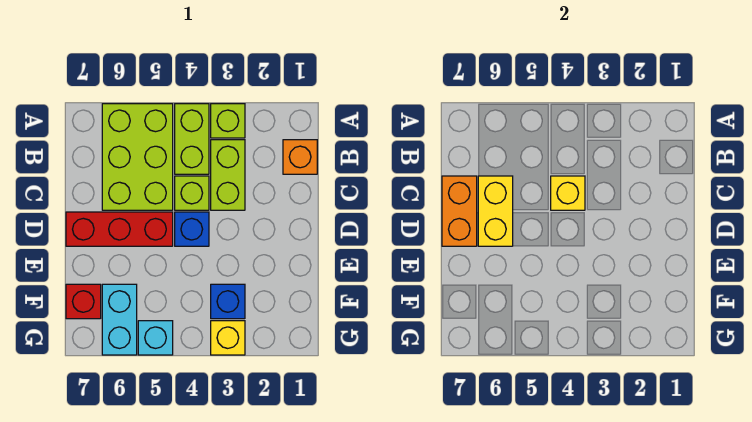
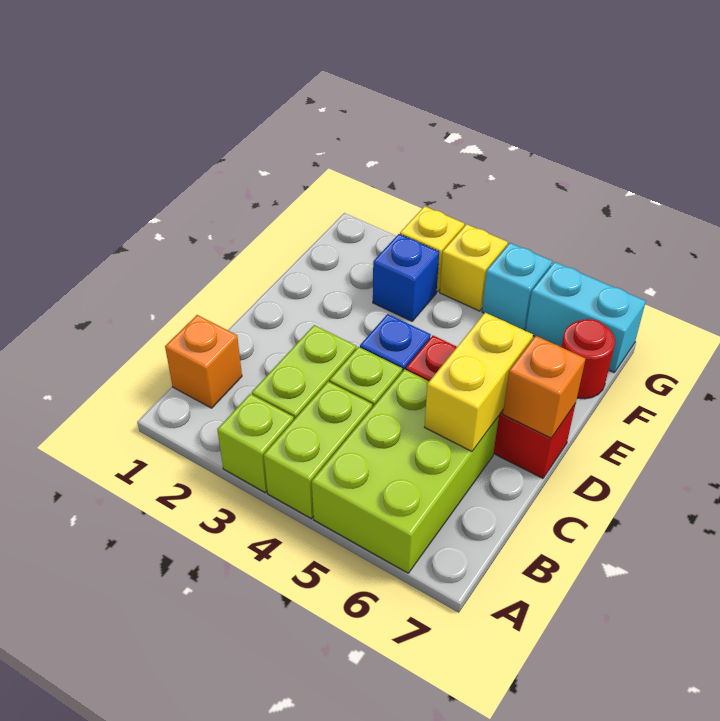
yellow brick C4 level 2 -> yellow brick G4 level 1
orange brick C7:D7 level 2 -> orange brick D7 level 2
cyan brick F6:G6 level 1 -> cyan brick G6:G7 level 1
red brick F7 level 1 -> red round brick F7 level 1

